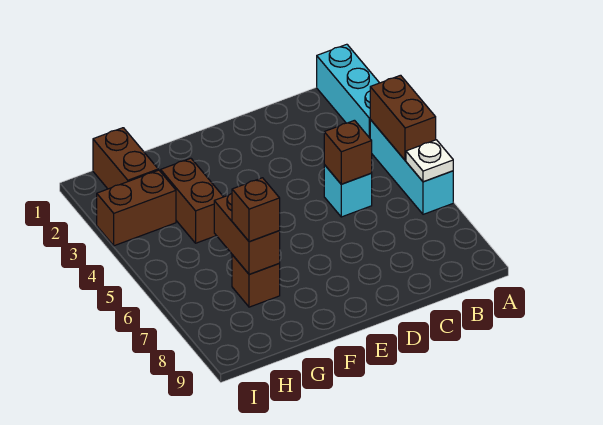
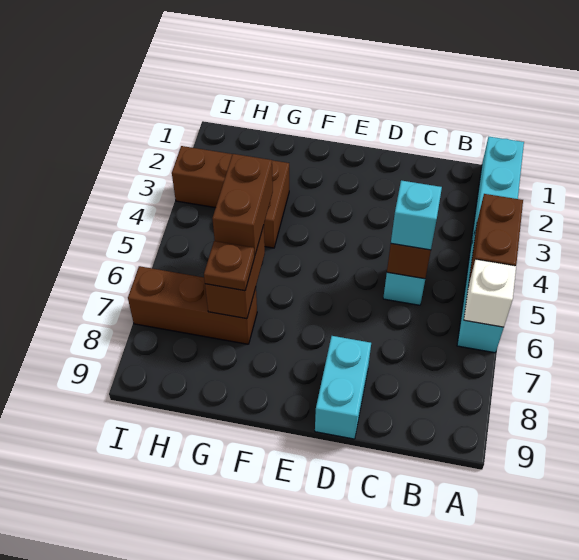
white plate A6 level 2 -> white brick A6 level 2
none -> cyan brick C5 level 3
none -> cyan brick D8:D9 level 1
brown brick G7 level 1 -> brown brick G7:I7 level 1
brown brick G7 level 3 -> brown plate G7 level 3
brown brick H1:H2 level 1 -> brown brick G5:G6 level 3

